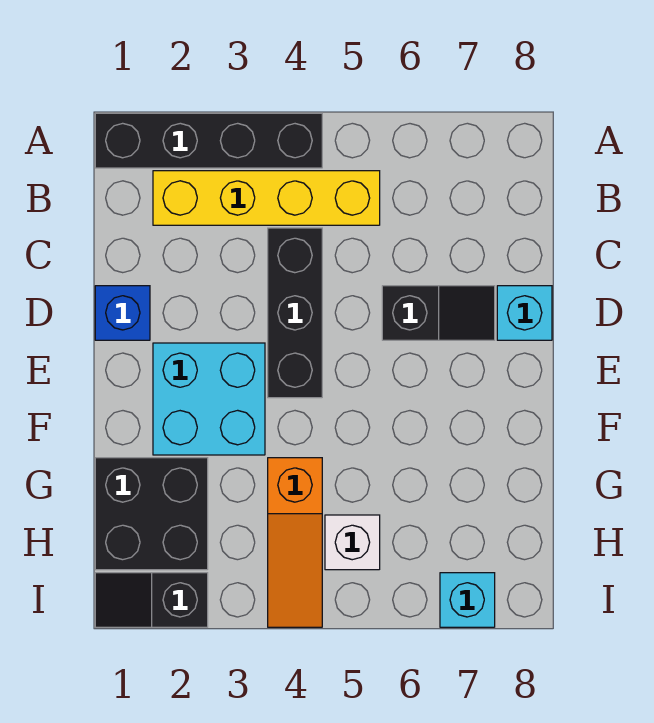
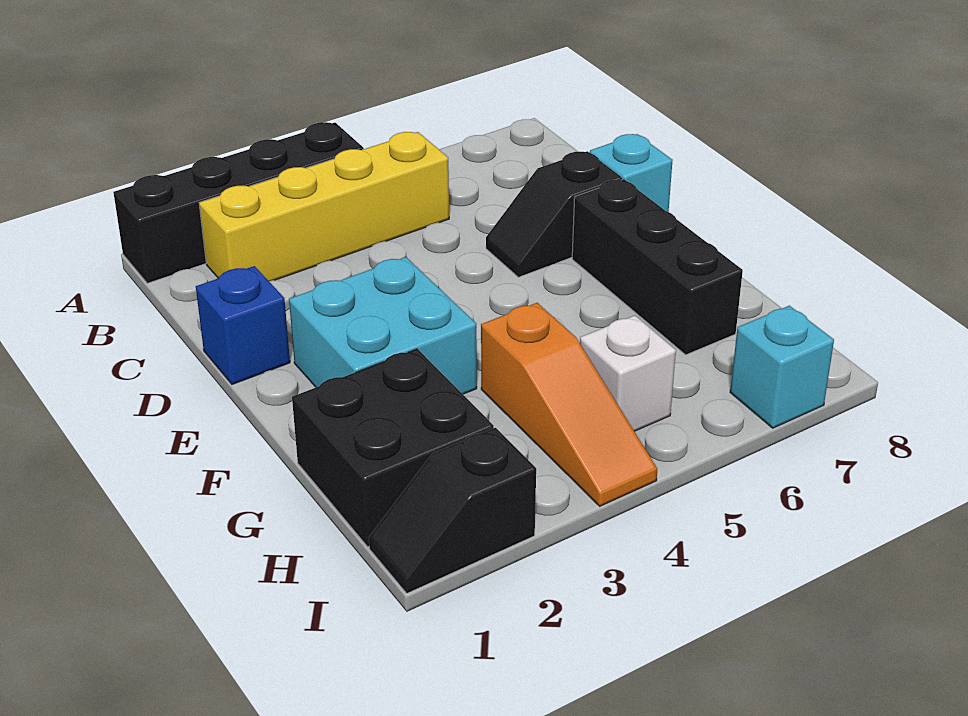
black brick C4:E4 level 1 -> black brick E7:G7 level 1
black slope D6:D7 level 1 top 6 -> black slope D6:D7 level 1 top 7

